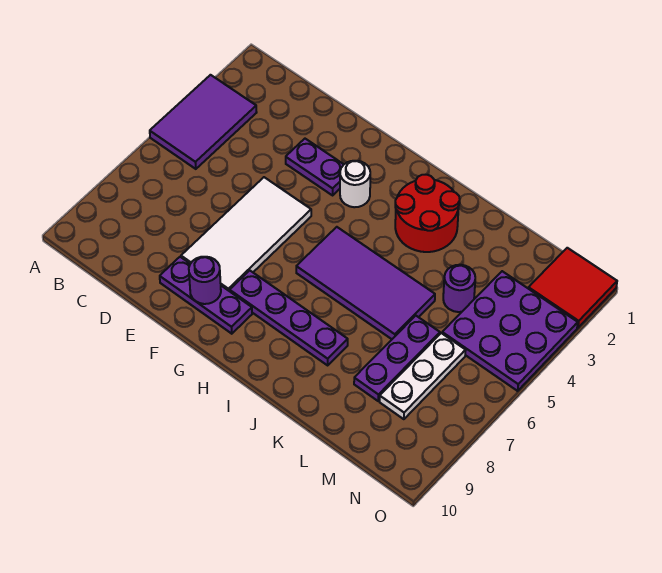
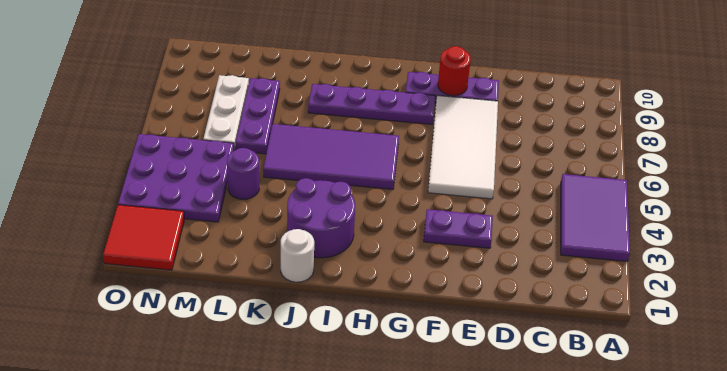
purple round brick F9 level 2 -> red round brick F9 level 2
white round brick G3 level 1 -> white round brick J1 level 1
red round brick I2:J3 level 1 -> purple round brick I2:J3 level 1

